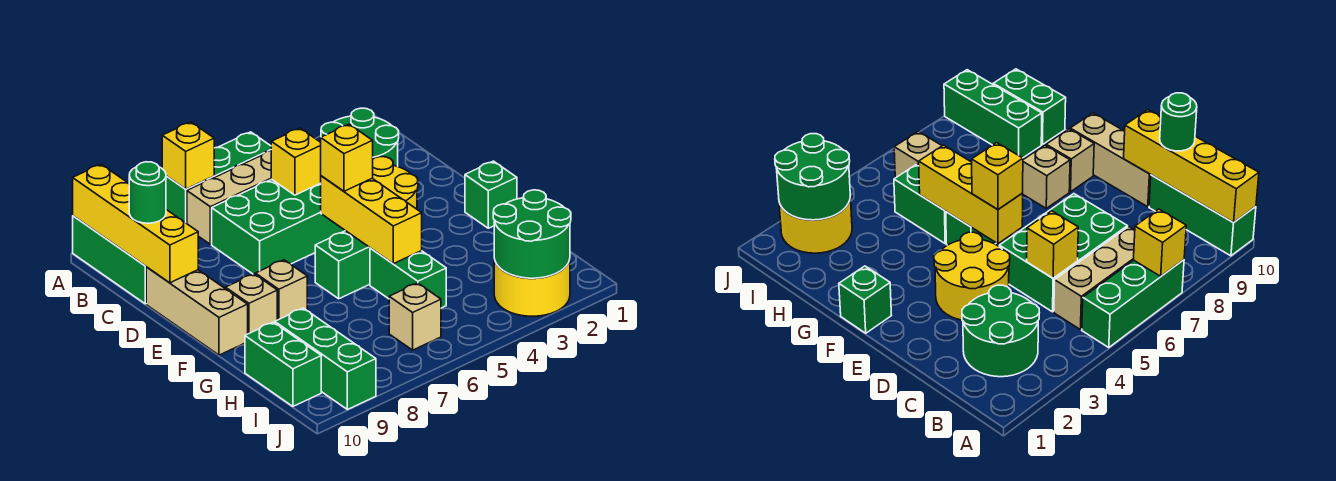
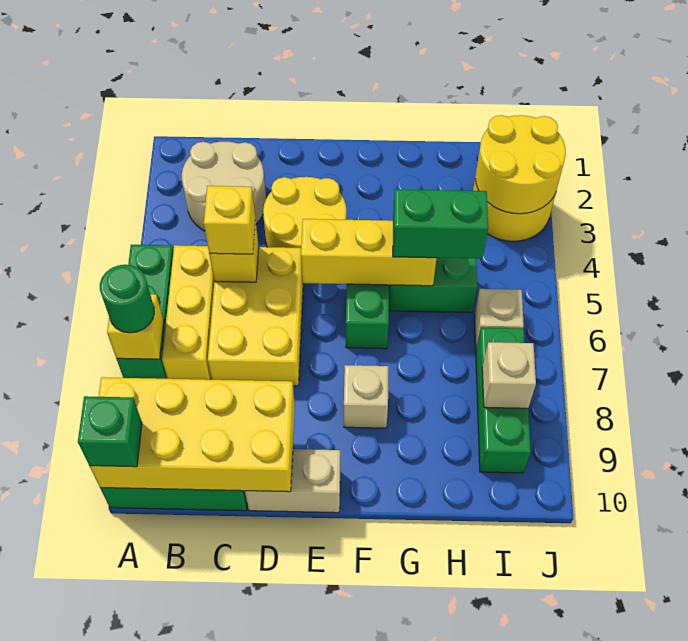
yellow brick A10:D10 level 2 -> yellow brick A9:D10 level 2
green round brick B2:C3 level 1 -> tan round brick B2:C3 level 1
tan brick B5:B7 level 1 -> yellow brick B5:B7 level 1
green brick C5:D7 level 1 -> yellow brick C5:D7 level 1
green round brick C10 level 3 -> green round brick A7 level 3
tan brick D10:F10 level 1 -> tan brick D10:E10 level 1
yellow brick E5 level 3 -> yellow brick C5 level 3
green brick F1 level 1 -> green brick A10 level 3
tan brick F9 level 1 -> tan brick I8 level 2
green brick H9:J9 level 1 -> green brick I7:I9 level 1
green brick H10:I10 level 1 -> green brick G5:H5 level 3
green round brick I2:J3 level 2 -> yellow round brick I2:J3 level 2

